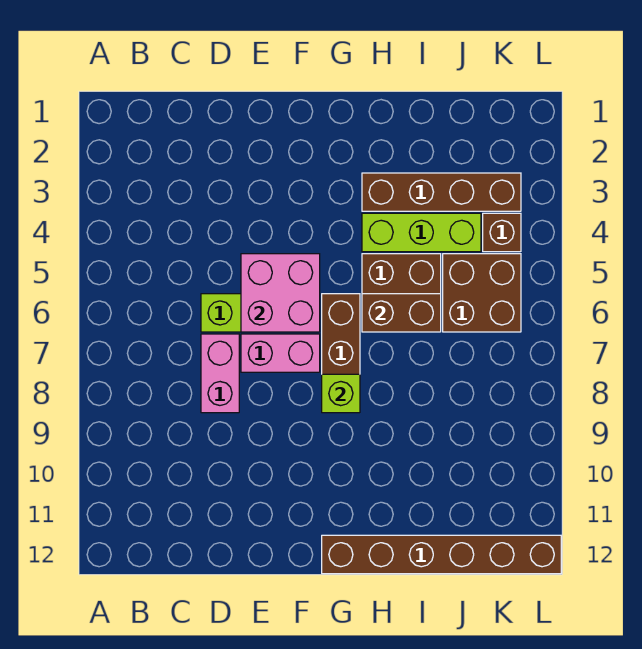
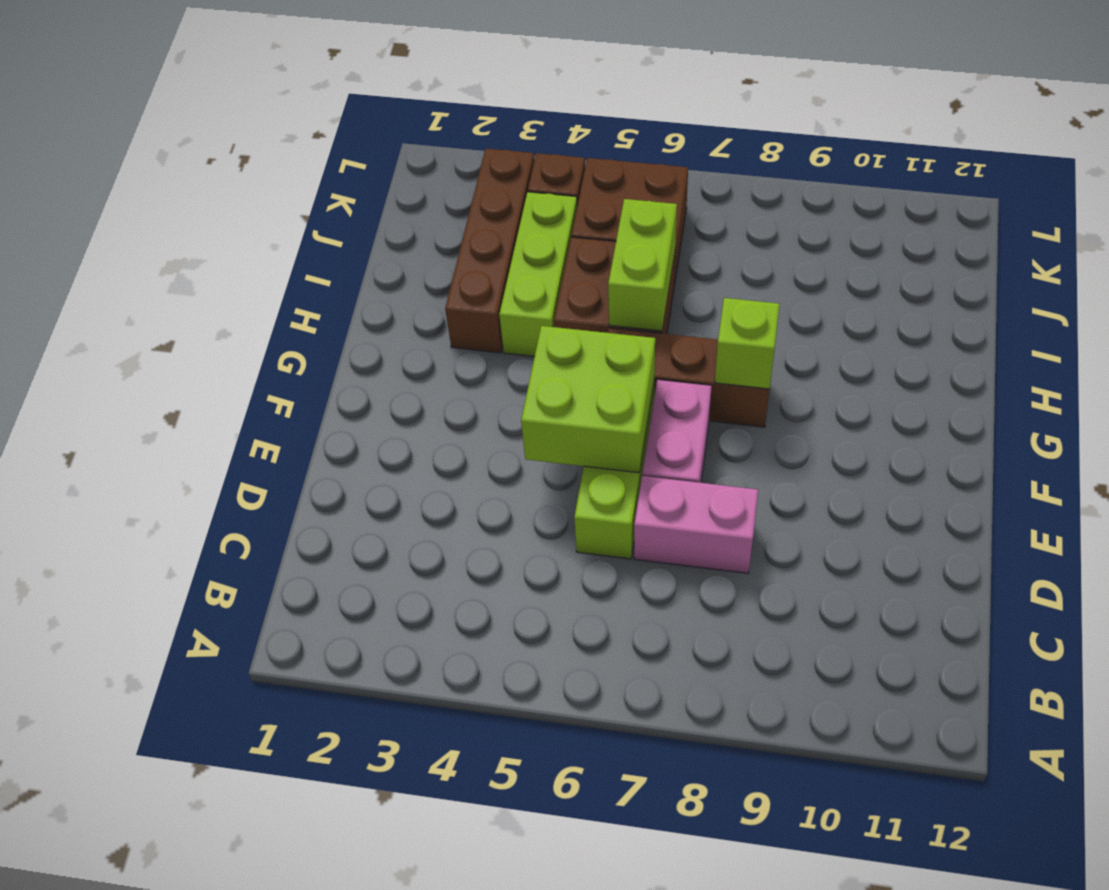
pink brick E5:F6 level 2 -> lime brick E5:F6 level 2
brown brick G12:L12 level 1 -> none
brown brick H6:I6 level 2 -> lime brick H6:I6 level 2

